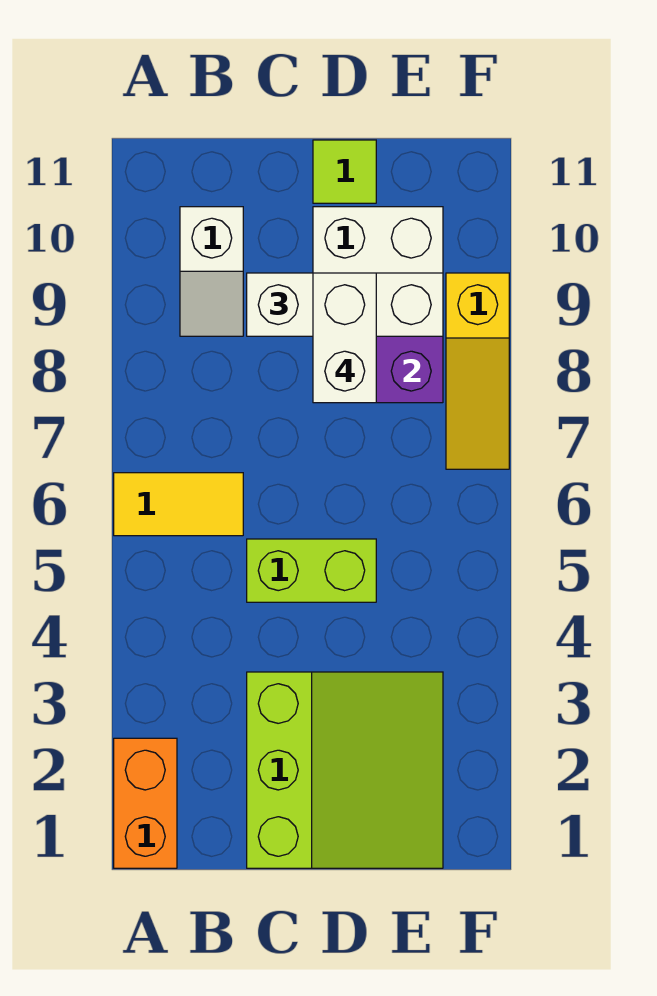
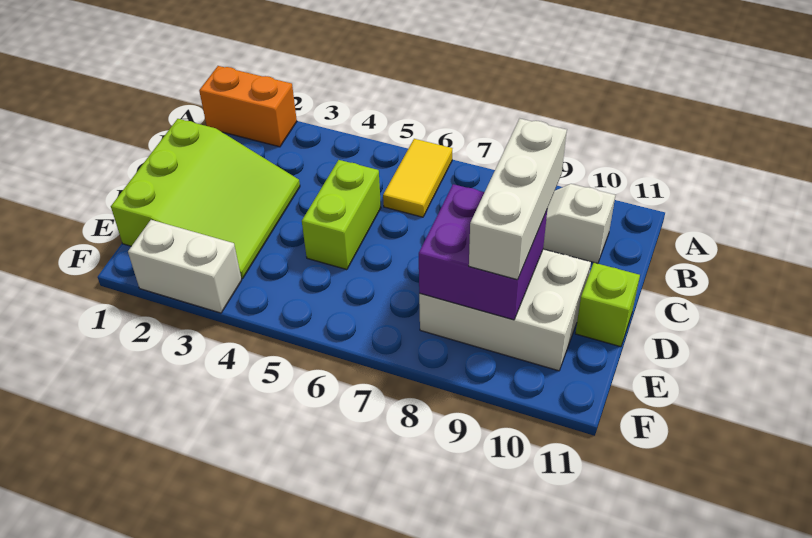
lime slope C1:E3 level 1 top C -> lime slope C1:E3 level 1 top 1
white brick D8:D9 level 4 -> white brick F2:F3 level 1
lime tile D11 level 1 -> lime brick D11 level 1
yellow slope F7:F9 level 1 top 9 -> none

